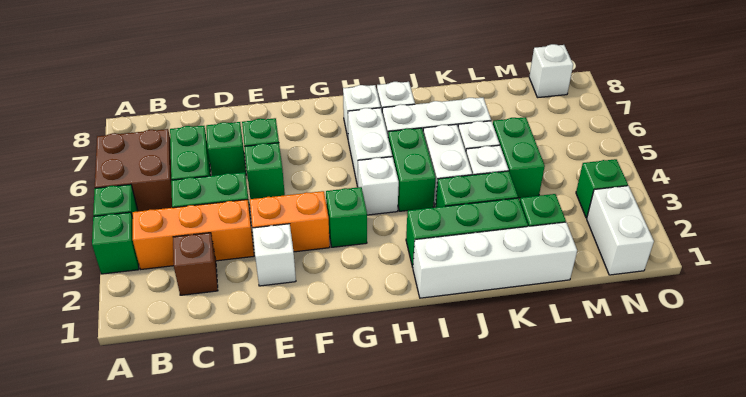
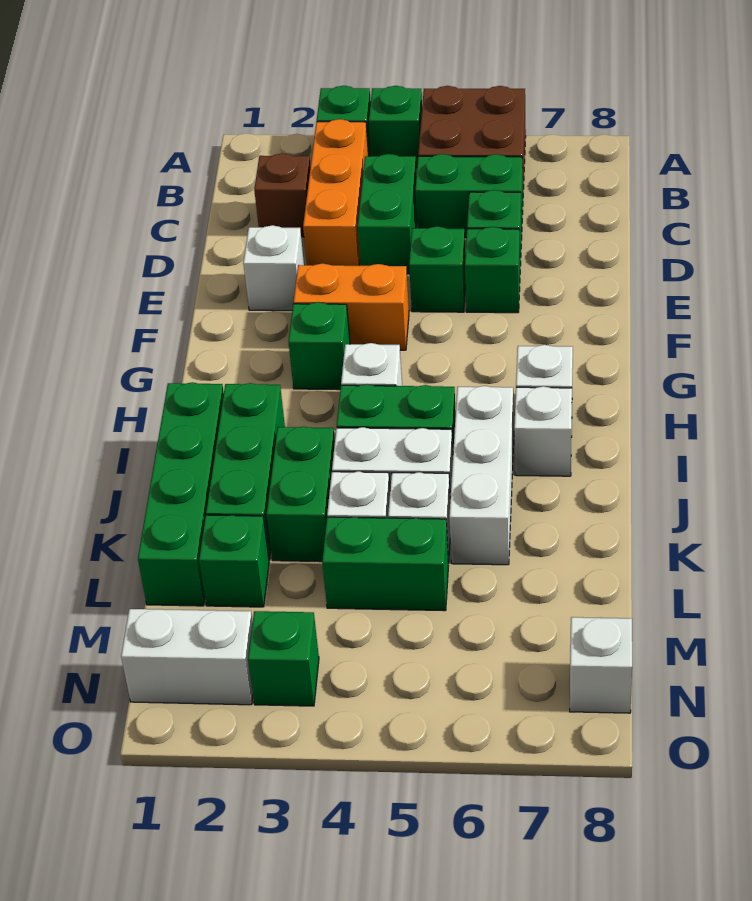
orange brick E3:F3 level 1 -> orange brick F3:F4 level 1
white brick H5:H6 level 1 -> none
white brick I1:L1 level 1 -> green brick I1:L1 level 1

